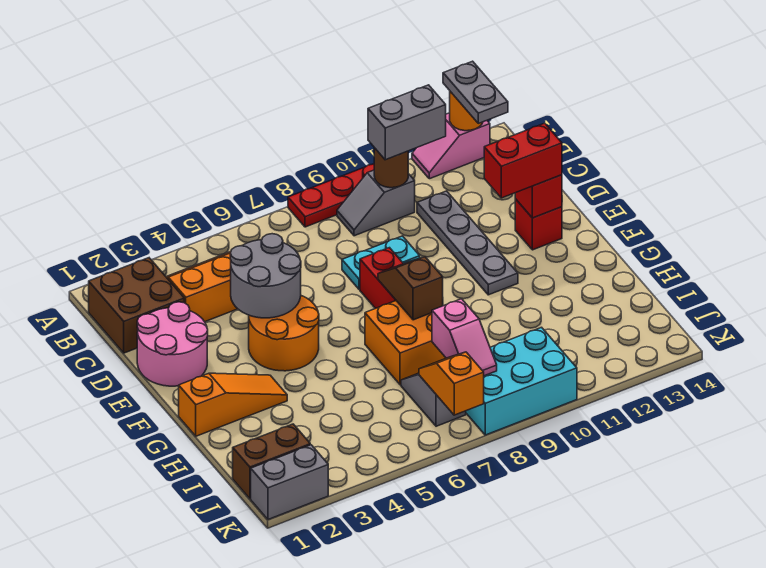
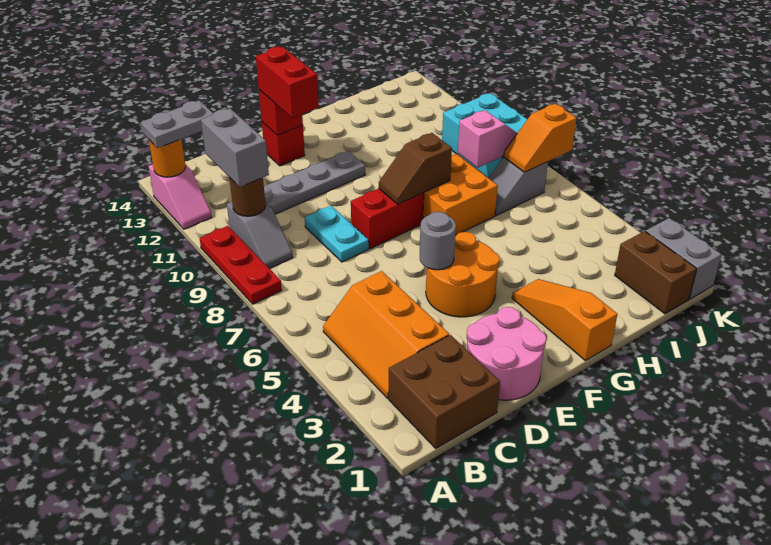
grey round brick D4:E5 level 2 -> grey round brick E5 level 2

